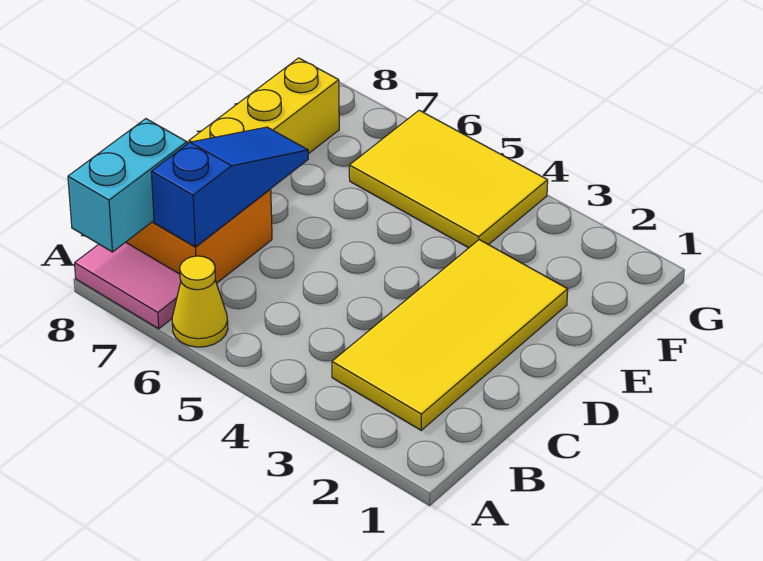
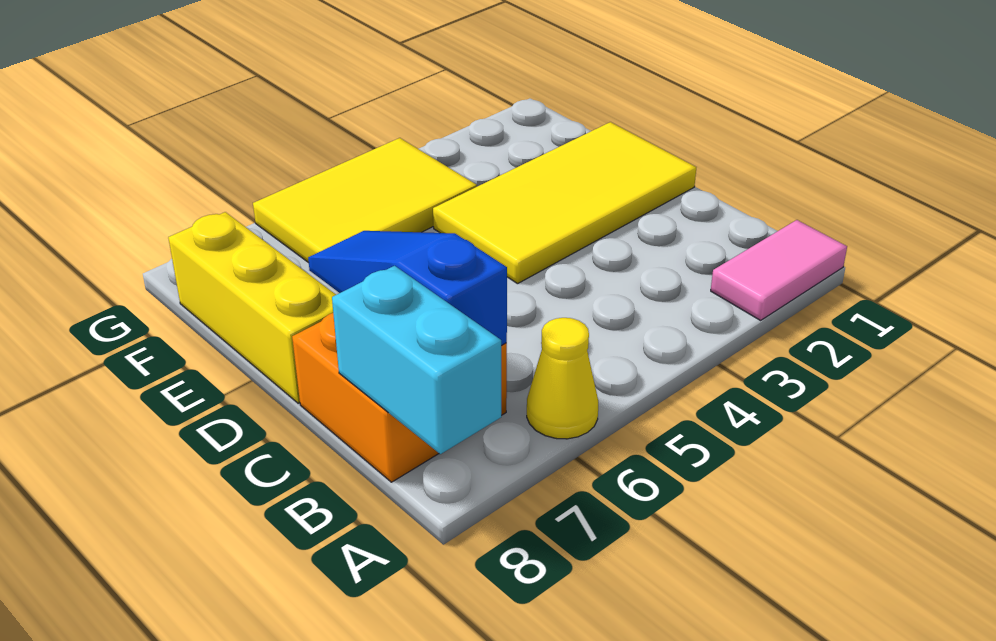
pink tile A7:A8 level 1 -> pink tile A1:A2 level 1
yellow tile B2:E3 level 1 -> yellow tile D1:E4 level 1

